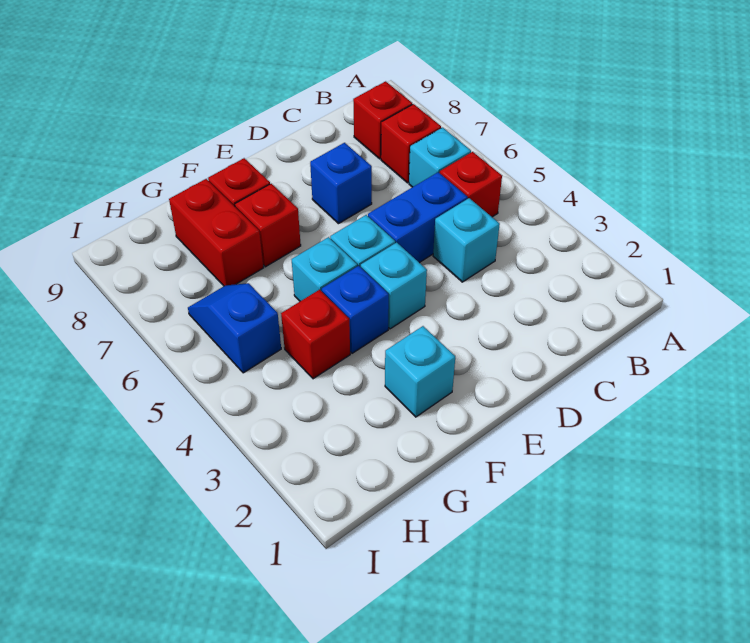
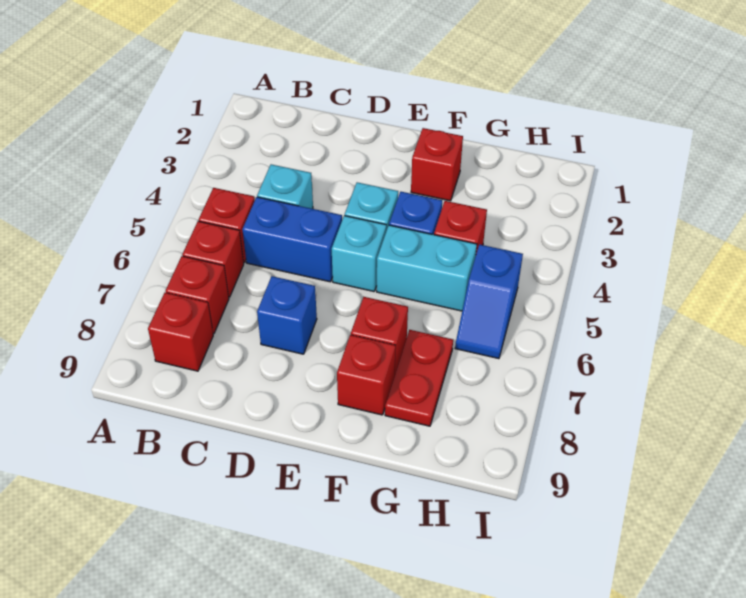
cyan brick B6 level 1 -> red brick B6 level 1
cyan brick F2 level 1 -> red brick F2 level 1
cyan brick F5 level 1 -> cyan brick F5:G5 level 1
red brick G7:G8 level 1 -> red plate G7:G8 level 1

